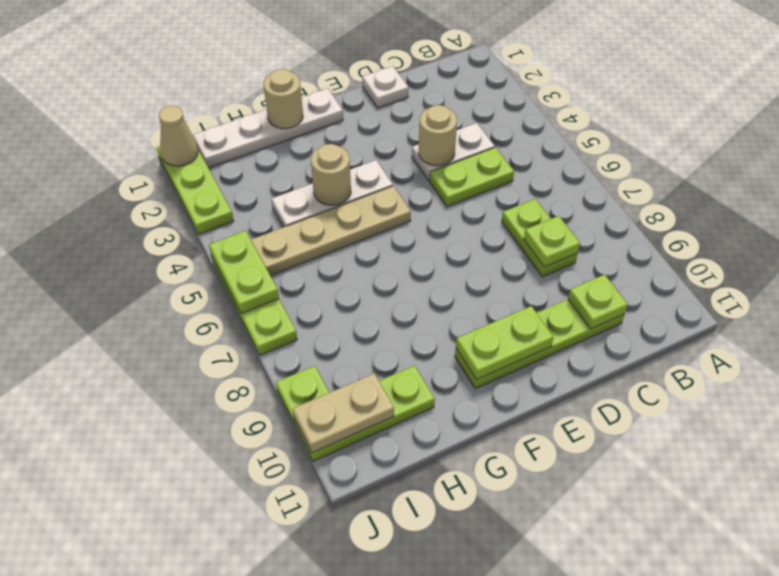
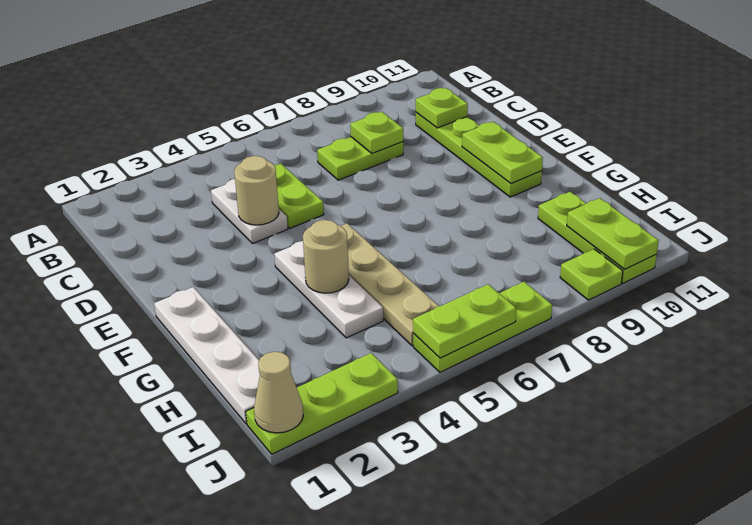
white plate D1 level 1 -> none
tan round brick G1 level 2 -> none
tan plate I10:J10 level 2 -> lime plate I10:J10 level 2

